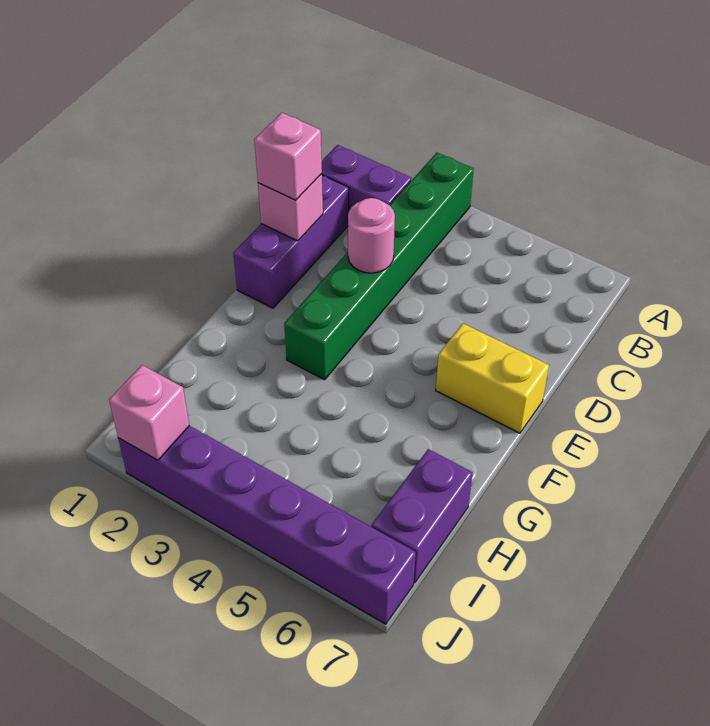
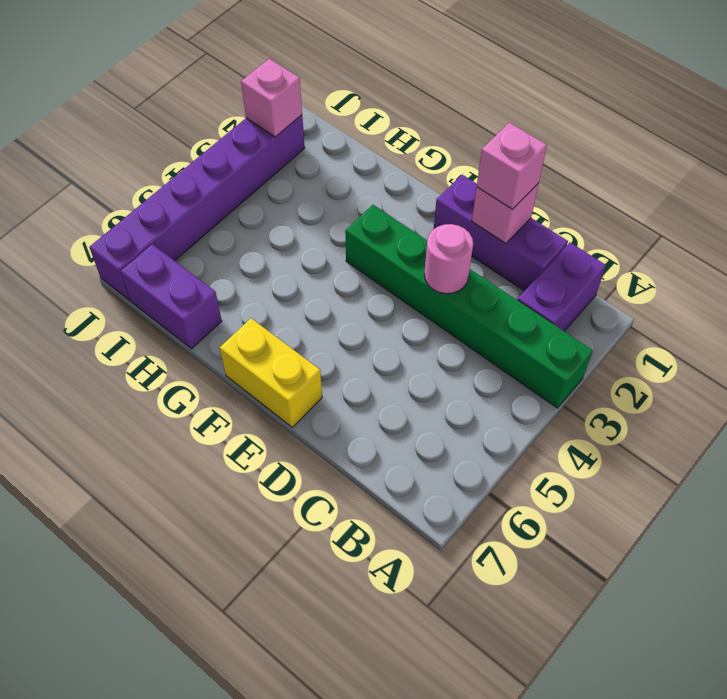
yellow brick E6:E7 level 1 -> yellow brick E7:F7 level 1

